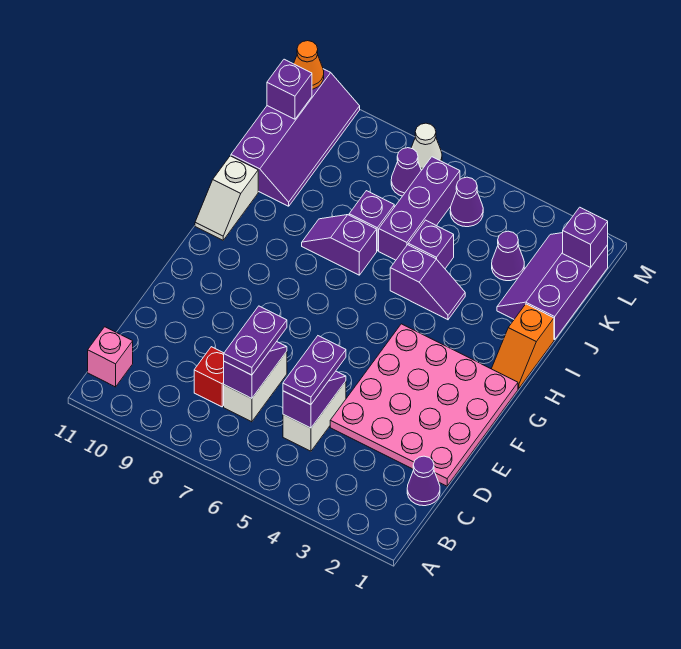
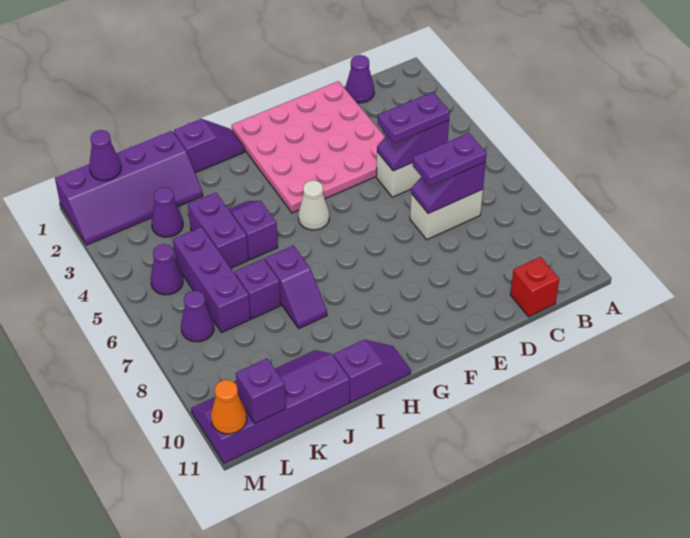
pink brick B11 level 1 -> none
red brick C8 level 1 -> red brick C11 level 1
orange slope H1:I1 level 1 top I -> purple slope H1:I1 level 1 top I
white slope H11:I11 level 1 top I -> purple slope H11:I11 level 1 top I
purple slope J1:L2 level 1 top 1 -> purple slope J1:M2 level 1 top 1
purple brick J5 level 1 -> purple brick J4:J5 level 1
purple brick J6:L6 level 1 -> purple brick K5:K7 level 1
purple brick L1 level 2 -> purple cone L1 level 2
white cone M7 level 1 -> white cone G5 level 1

